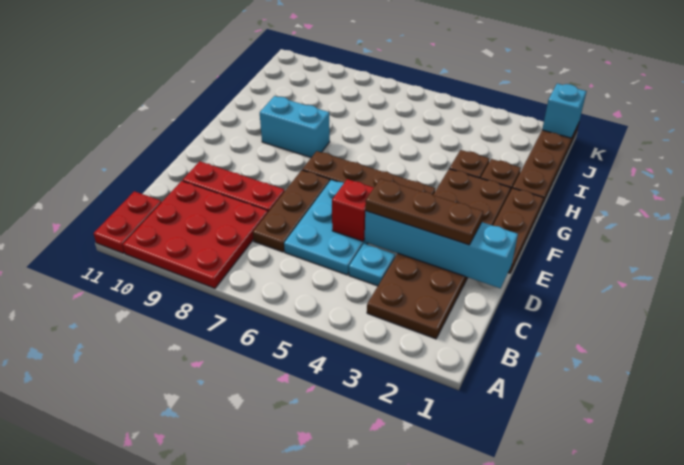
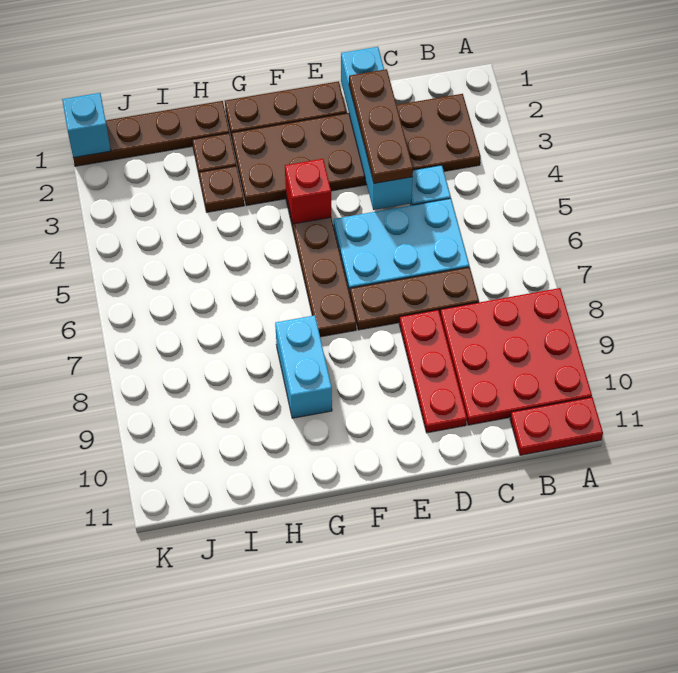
red brick D5 level 2 -> red brick F4 level 2

